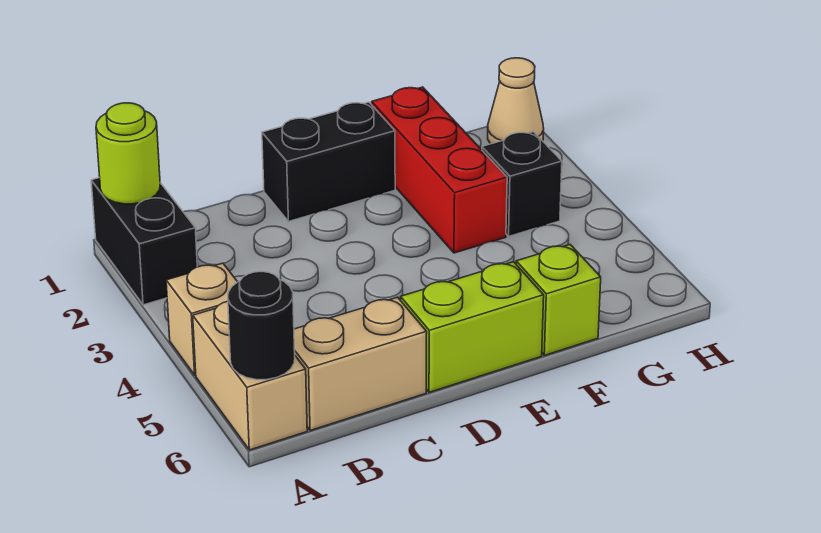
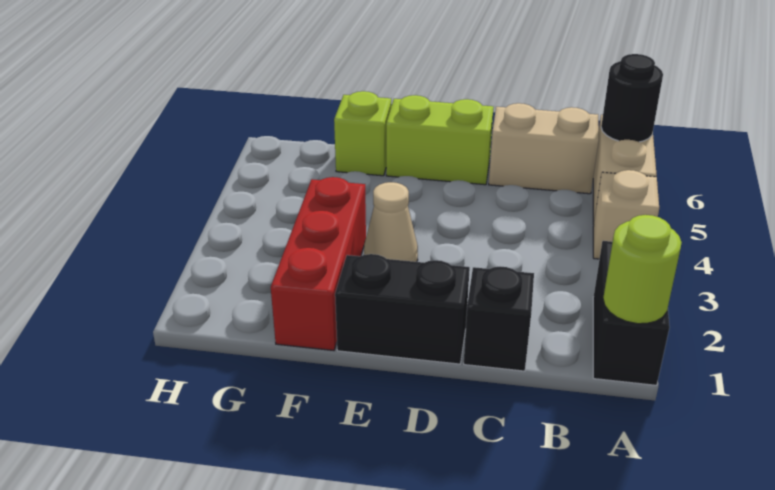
black brick G3 level 1 -> black brick C1 level 1
tan cone H1 level 1 -> tan cone E3 level 1

